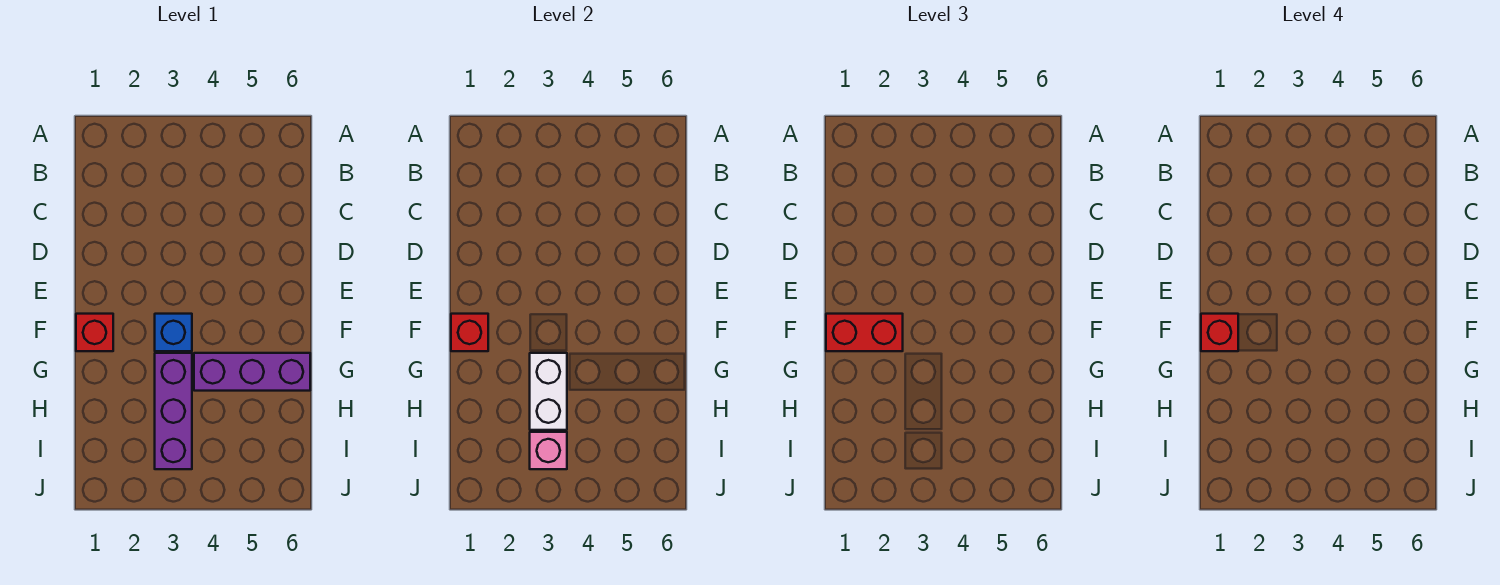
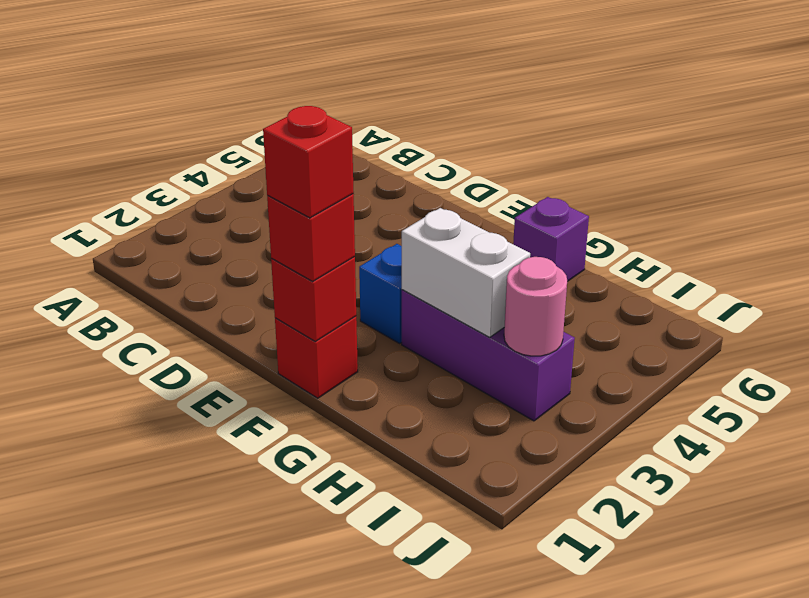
red brick F1:F2 level 3 -> red brick F1 level 3
purple brick G4:G6 level 1 -> purple brick G6 level 1
pink brick I3 level 2 -> pink round brick I3 level 2

